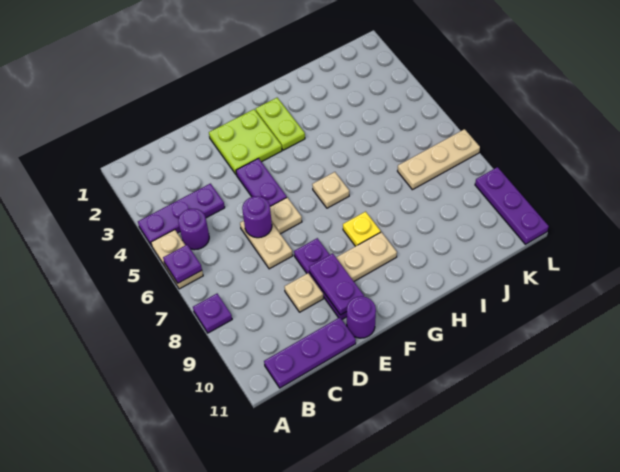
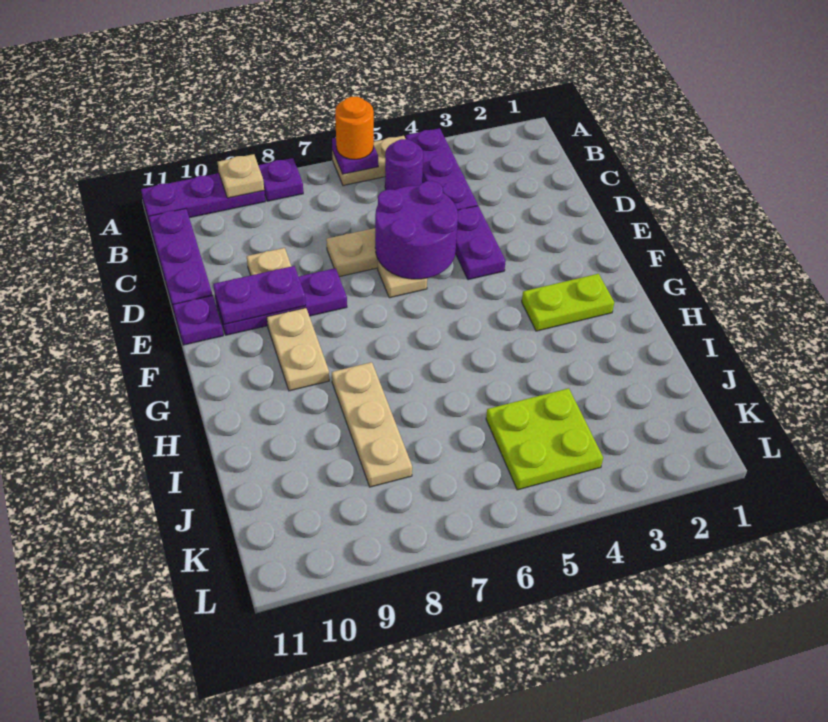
none -> orange round brick A6 level 3
purple round brick D6 level 2 -> purple round brick D5:E6 level 2
lime plate E2:F3 level 1 -> lime plate J4:K5 level 1
purple plate E4:E5 level 1 -> purple plate D4:E4 level 1
purple round brick E11 level 1 -> purple plate E11 level 1
tan plate G6 level 1 -> tan plate A9 level 2
yellow plate G8 level 1 -> none
tan plate J7:L7 level 1 -> tan plate H8:J8 level 1
purple plate L9:L11 level 1 -> purple plate A9:A11 level 1

